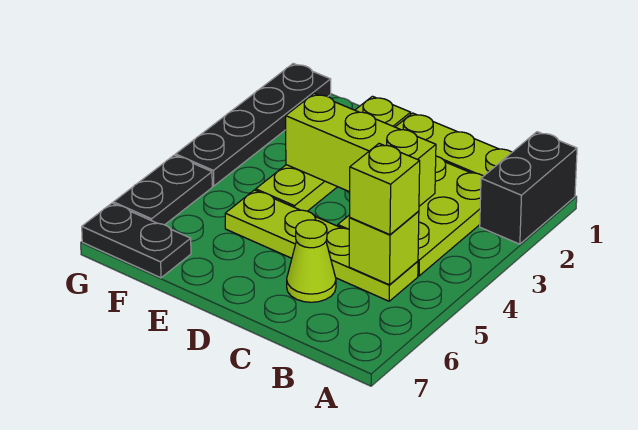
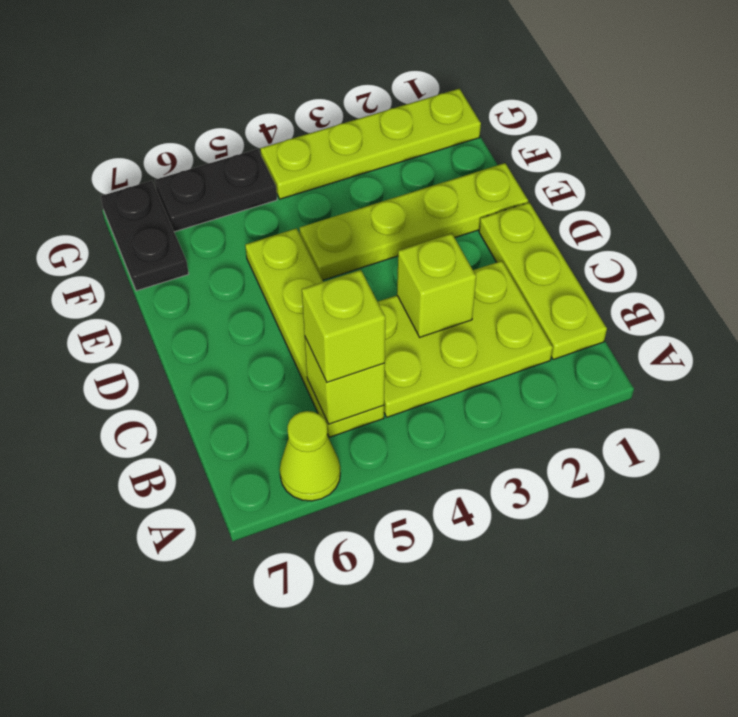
black brick A1:A2 level 1 -> none
lime brick C3:E3 level 2 -> lime brick C3 level 2
lime cone C6 level 1 -> lime cone A6 level 1
black plate G1:G4 level 1 -> lime plate G1:G4 level 1

